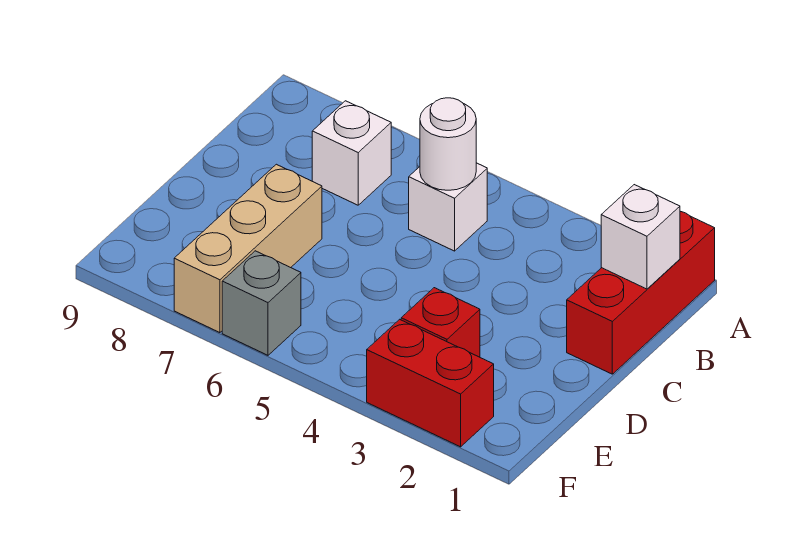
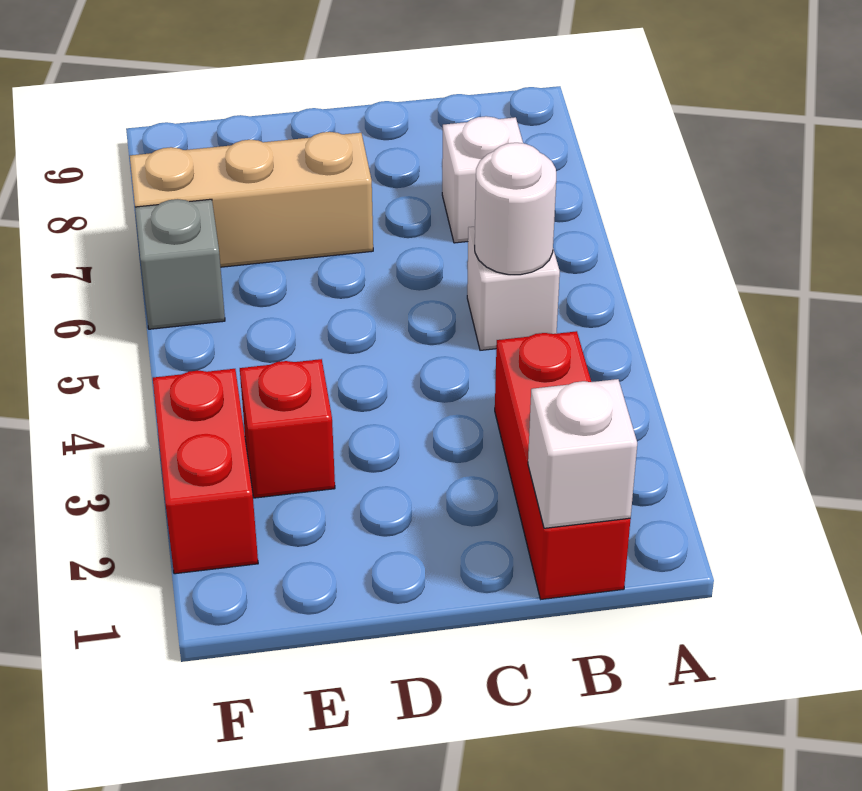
red brick A1:C1 level 1 -> red brick B1:B3 level 1

